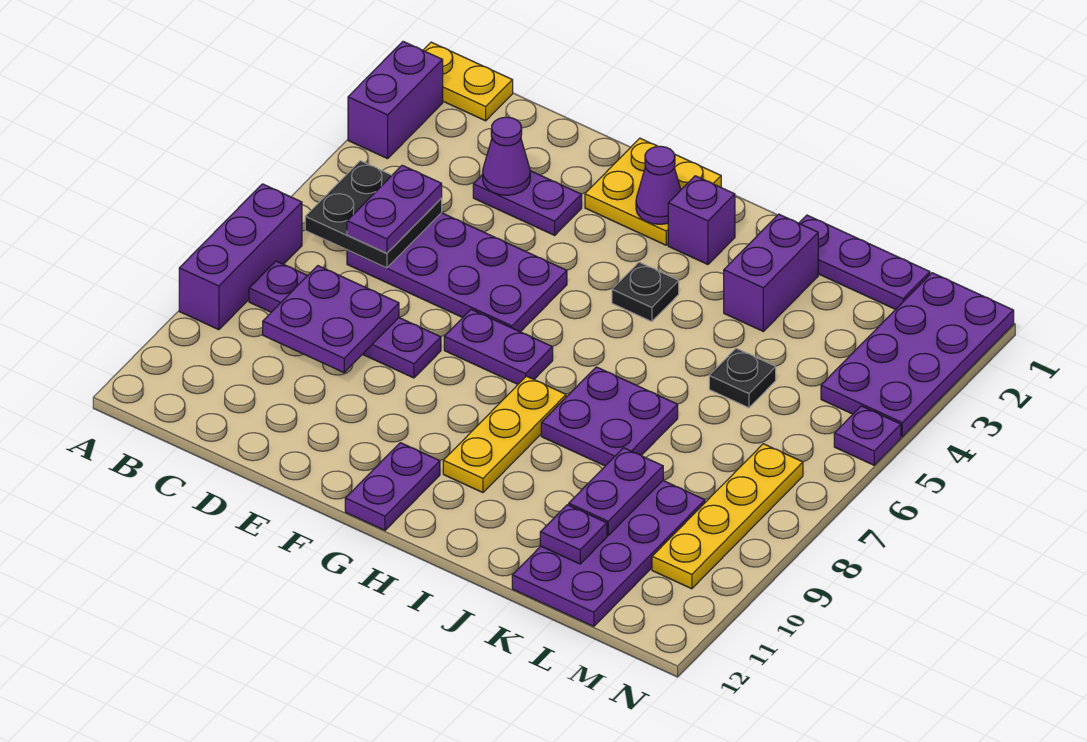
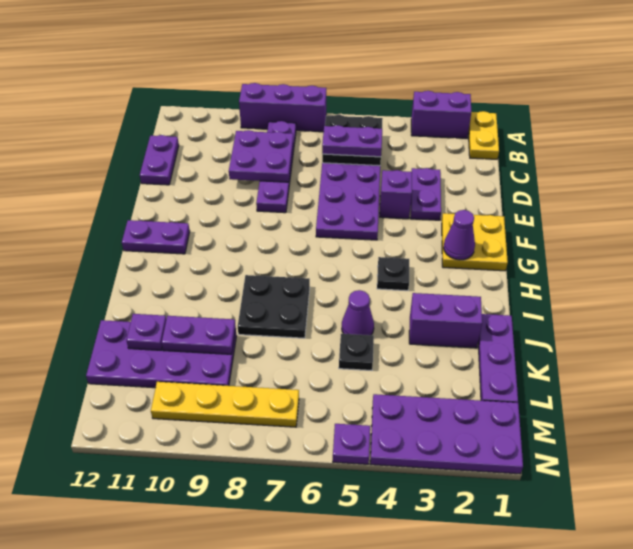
purple cone D3 level 2 -> purple cone J5 level 1
purple plate F7:G7 level 1 -> purple plate C12:D12 level 1
purple brick H2 level 1 -> purple brick E4 level 1
yellow plate H8:H10 level 1 -> none
purple plate I7:J8 level 1 -> black plate I7:J8 level 1

